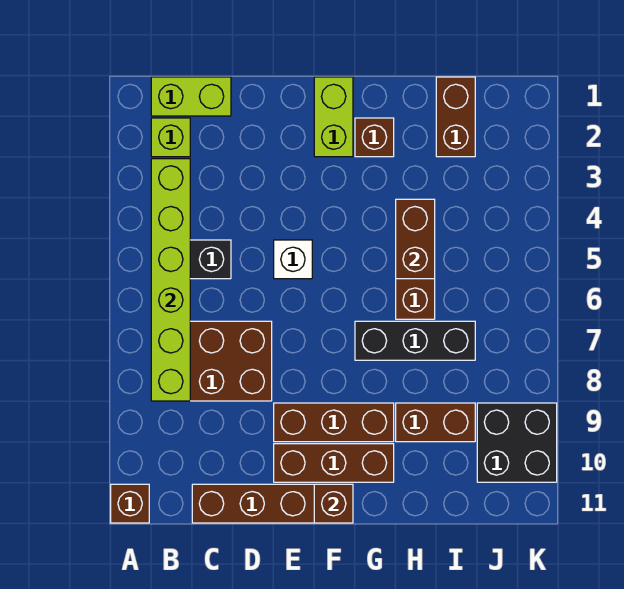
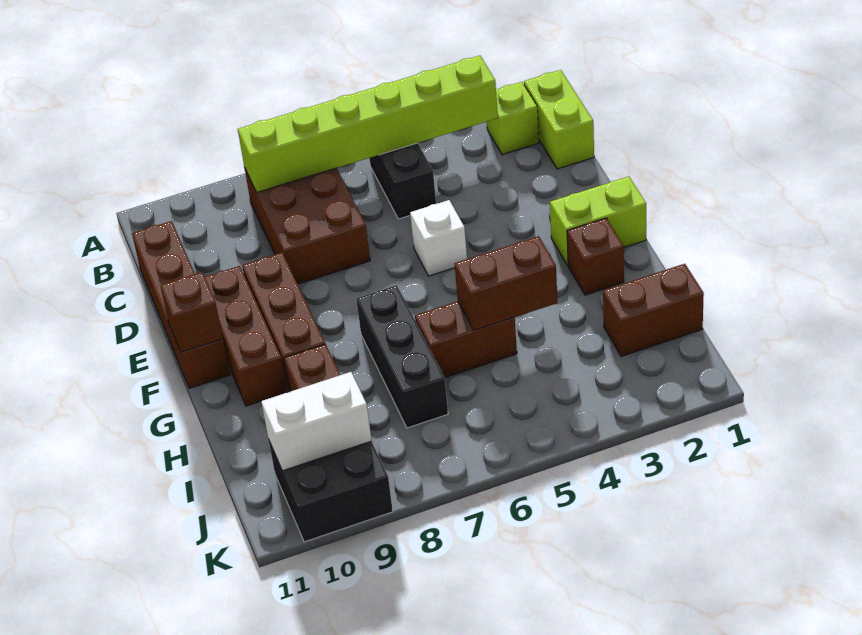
brown brick A11 level 1 -> none
none -> white brick J9:J10 level 2

